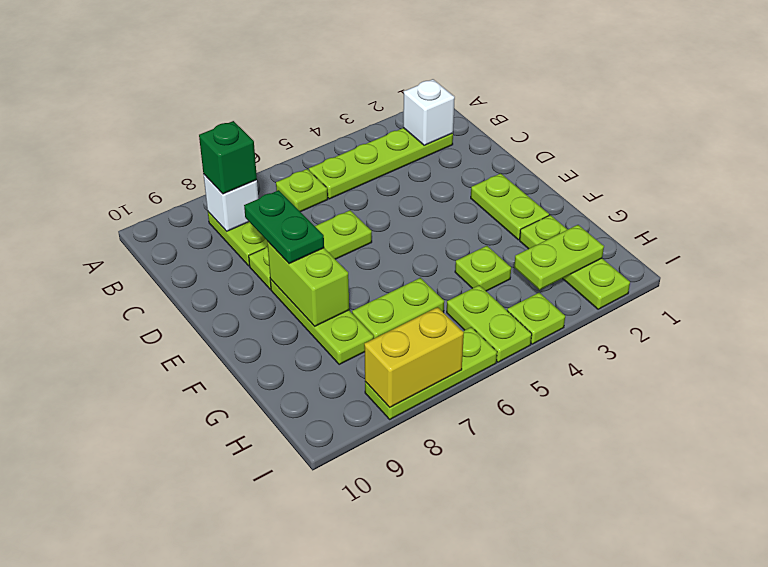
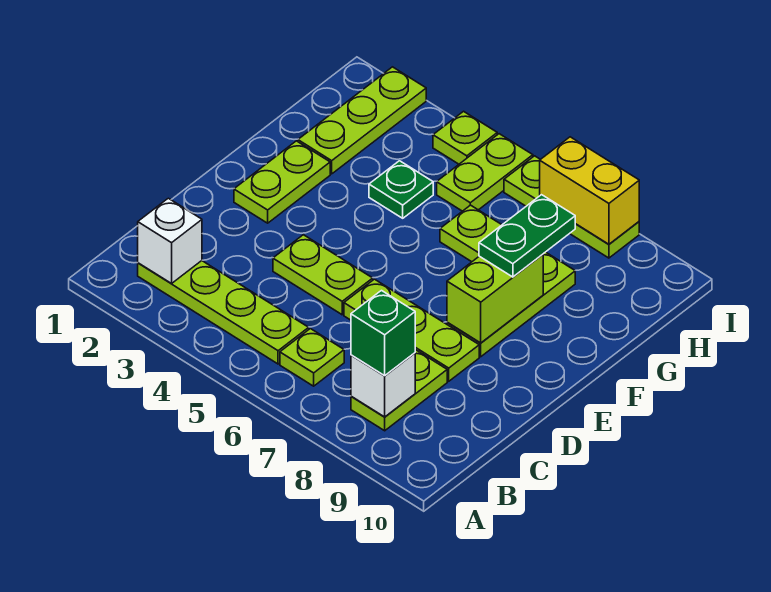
green plate D8:E8 level 3 -> green plate F8:G8 level 3
lime plate G4 level 1 -> green plate G4 level 1
lime plate H2:H3 level 2 -> lime plate D4:D5 level 1

